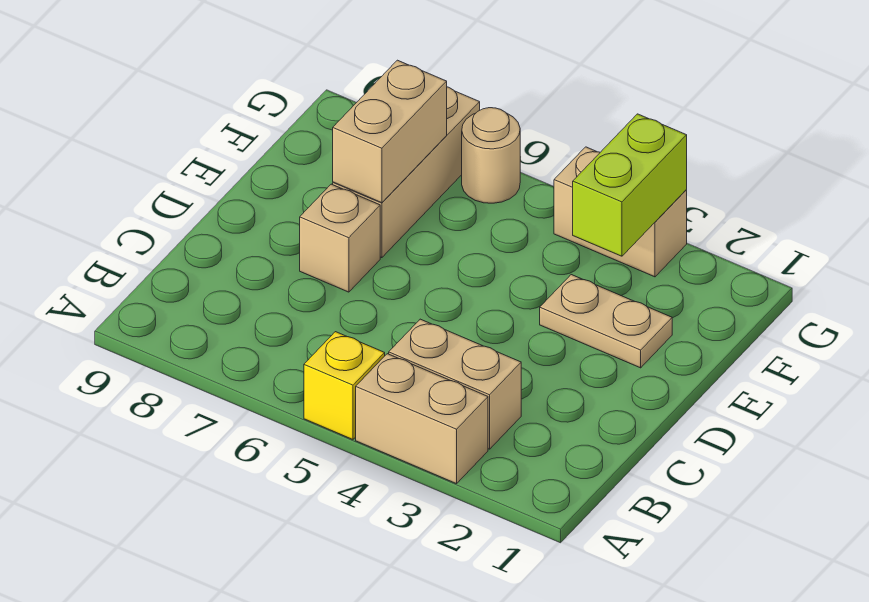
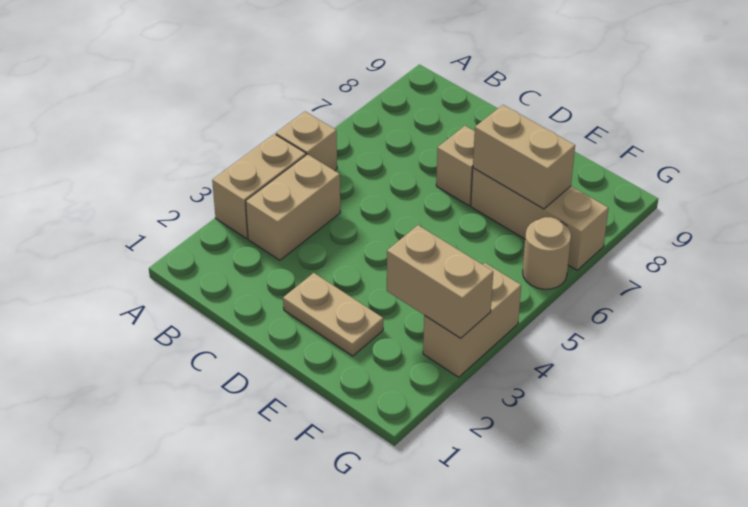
yellow brick A5 level 1 -> tan brick A5 level 1
tan plate E2:E3 level 1 -> tan plate D2:E2 level 1
lime brick F3:G3 level 2 -> tan brick F3:G3 level 2

